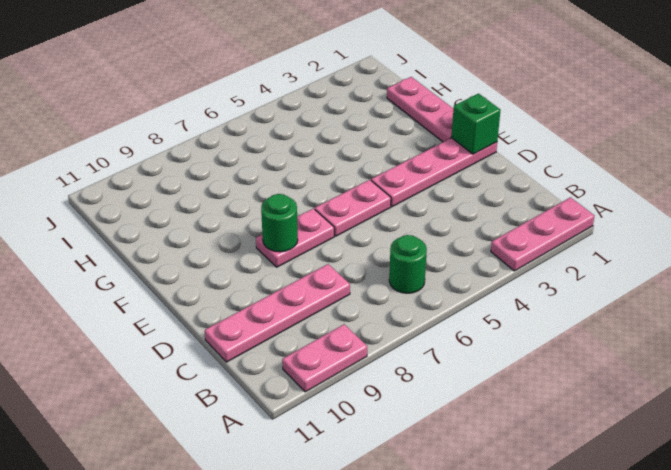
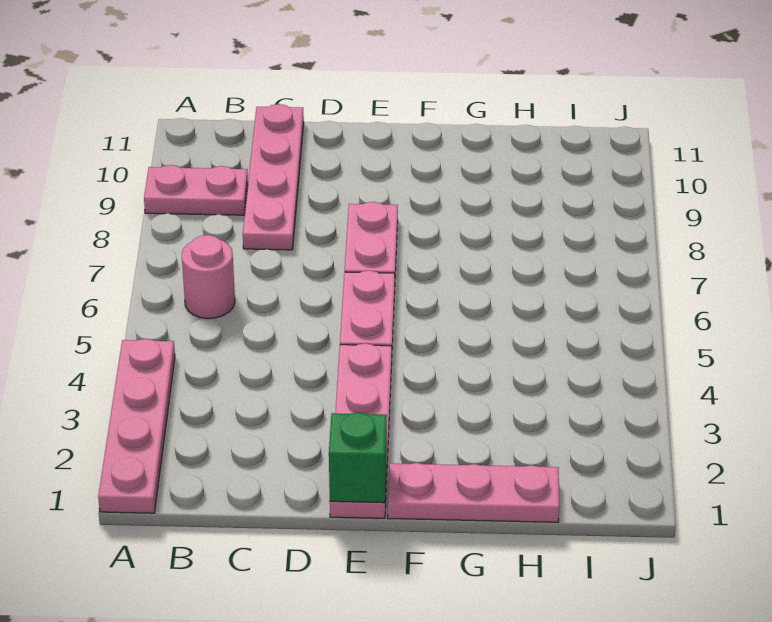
pink plate A1:A3 level 1 -> pink plate A1:A4 level 1
pink plate A9:A10 level 1 -> pink plate A9:B9 level 1
green round brick B6 level 1 -> pink round brick B6 level 1
green round brick E8 level 2 -> none

